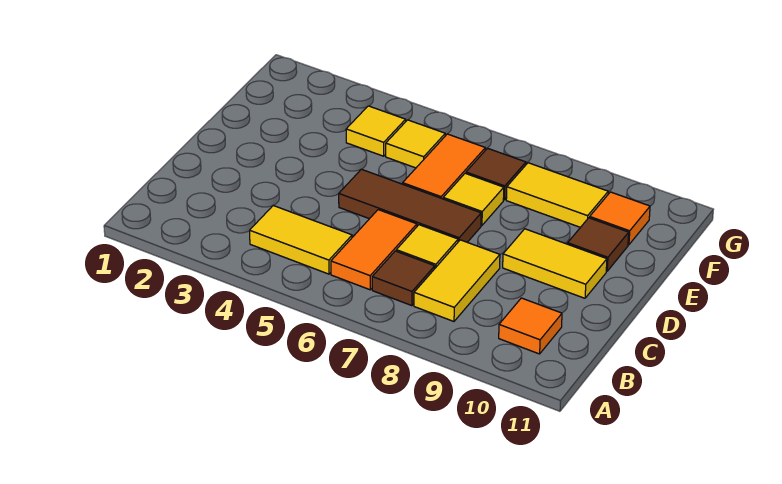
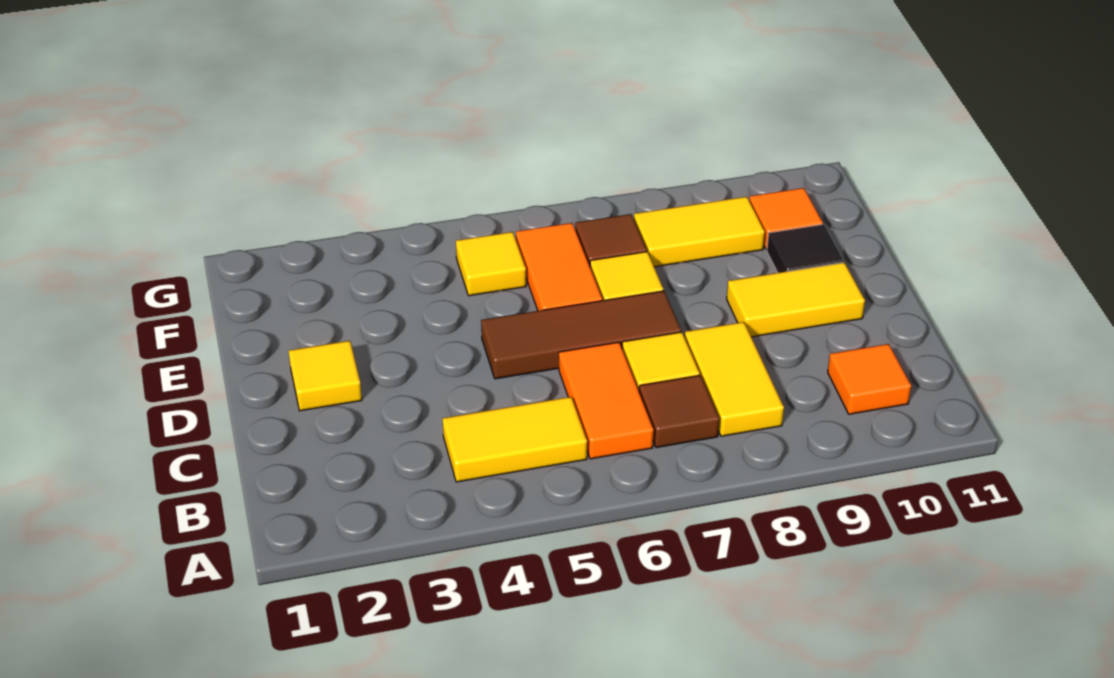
brown tile E10 level 1 -> black tile E10 level 1
yellow tile F4 level 1 -> yellow tile D2 level 1

